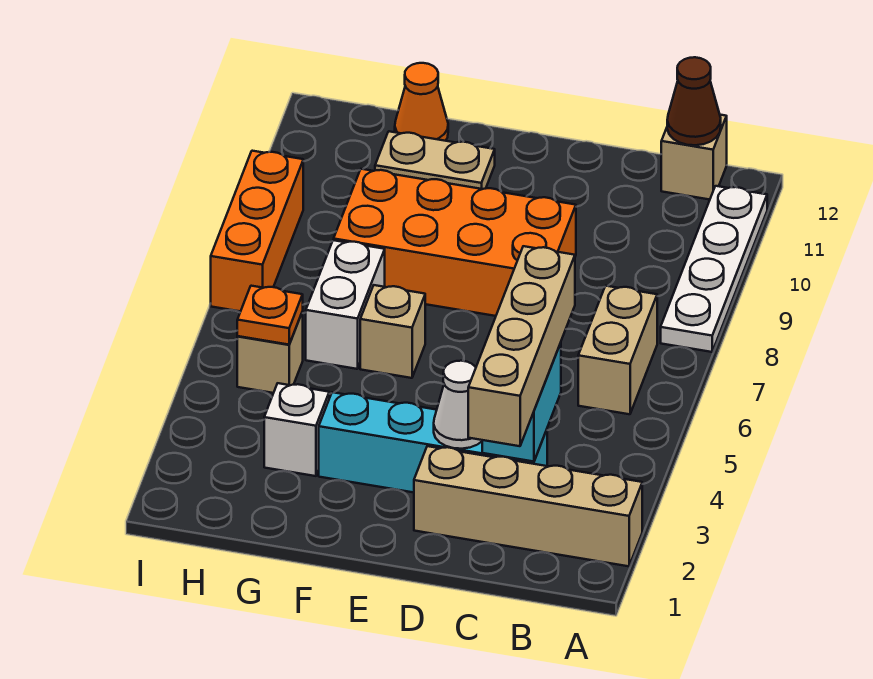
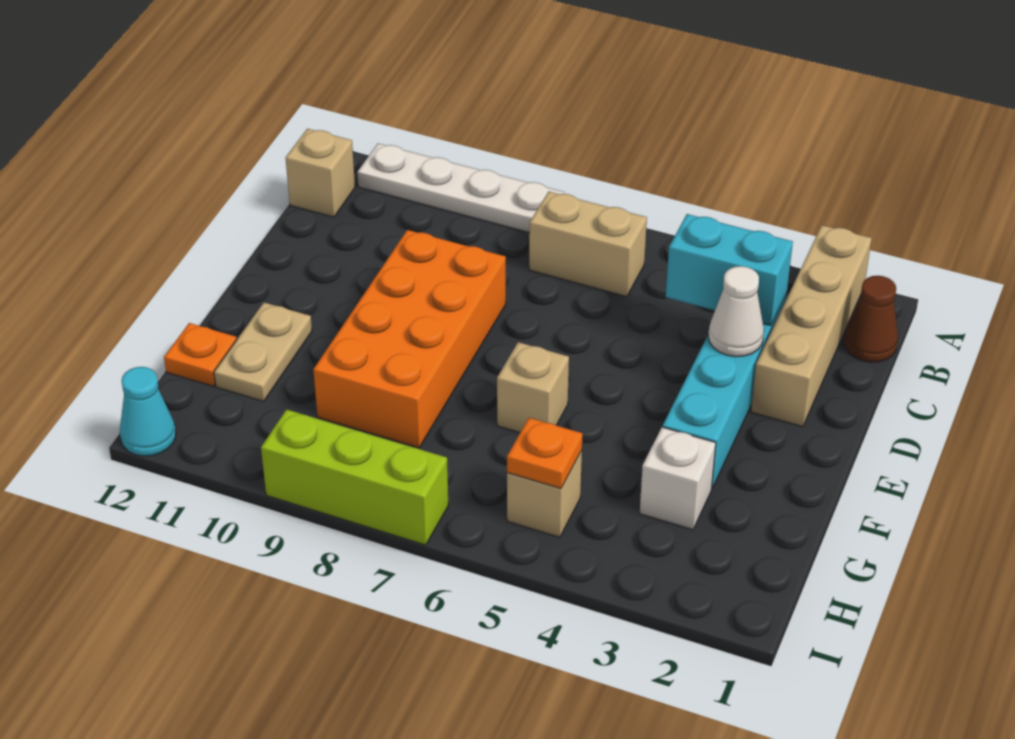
brown cone B12 level 2 -> brown cone B1 level 1
tan brick C2:C5 level 3 -> none
white brick G6:G7 level 1 -> none
orange cone G12 level 1 -> orange plate G12 level 1
orange brick I7:I9 level 1 -> lime brick I7:I9 level 1
none -> cyan cone I12 level 1

